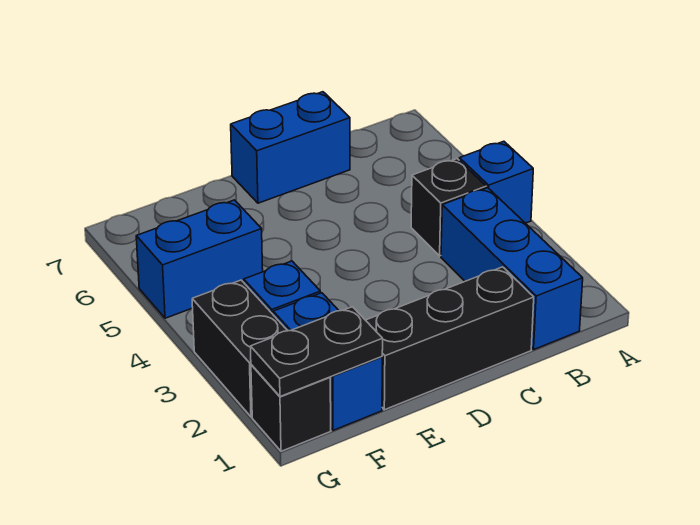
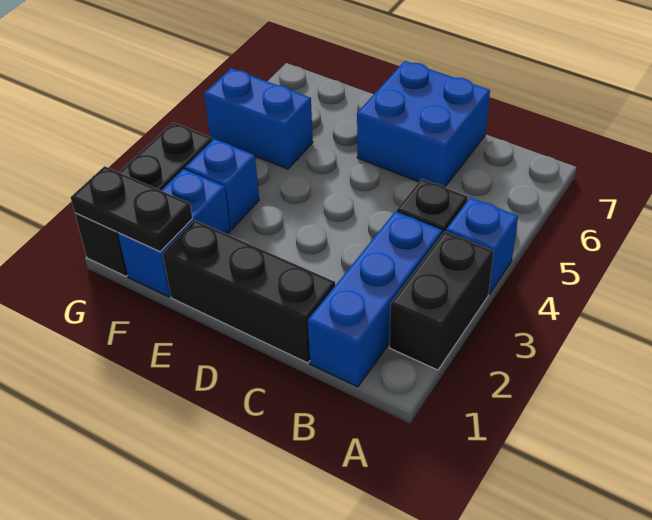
none -> black brick A2:A3 level 1
blue brick C7:D7 level 1 -> blue brick C6:D7 level 1

